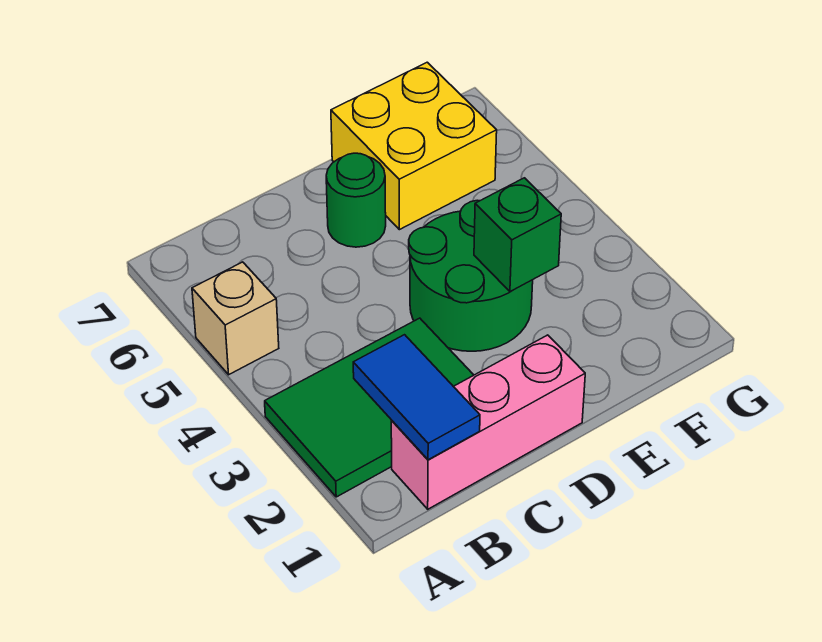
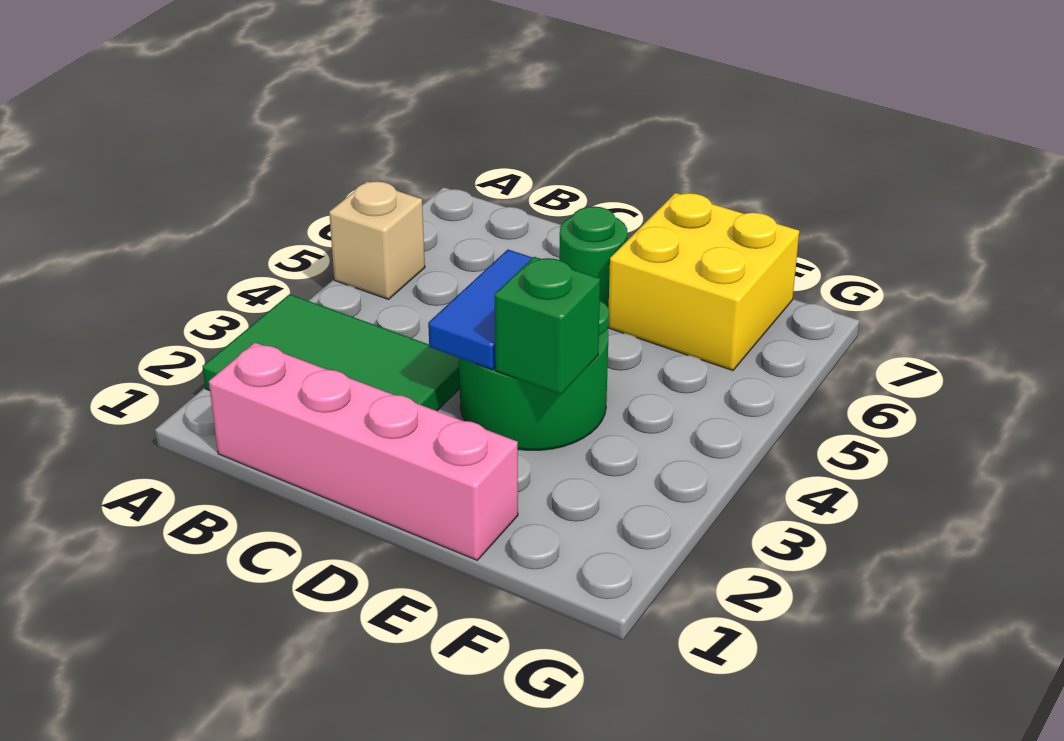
pink brick B1:D1 level 1 -> pink brick B1:E1 level 1
blue tile B1:B2 level 2 -> blue tile D3:D4 level 2

